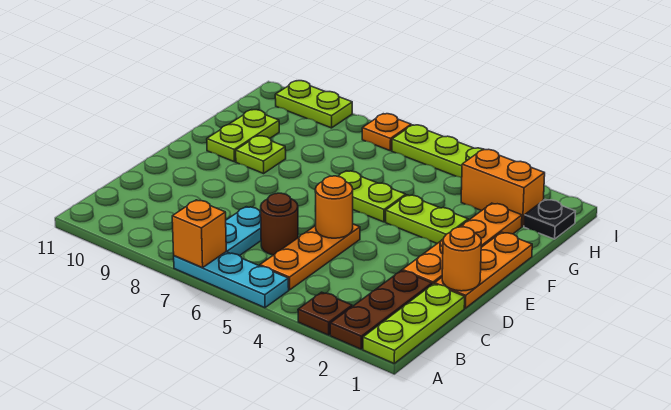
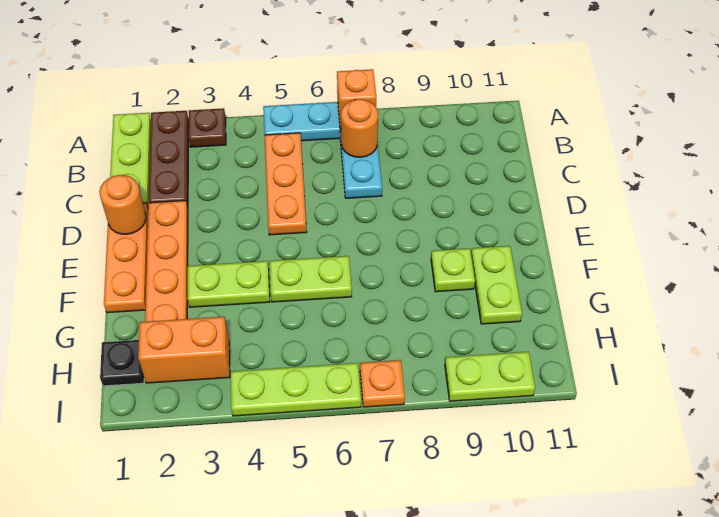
brown round brick C6 level 1 -> none
orange round brick D5 level 2 -> orange round brick B7 level 2

